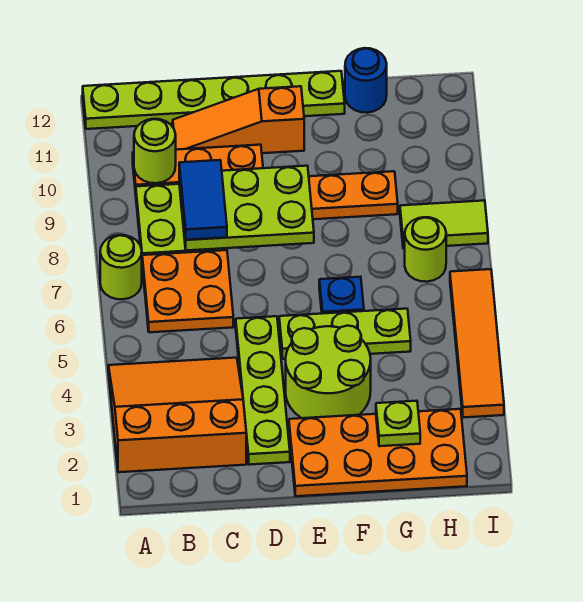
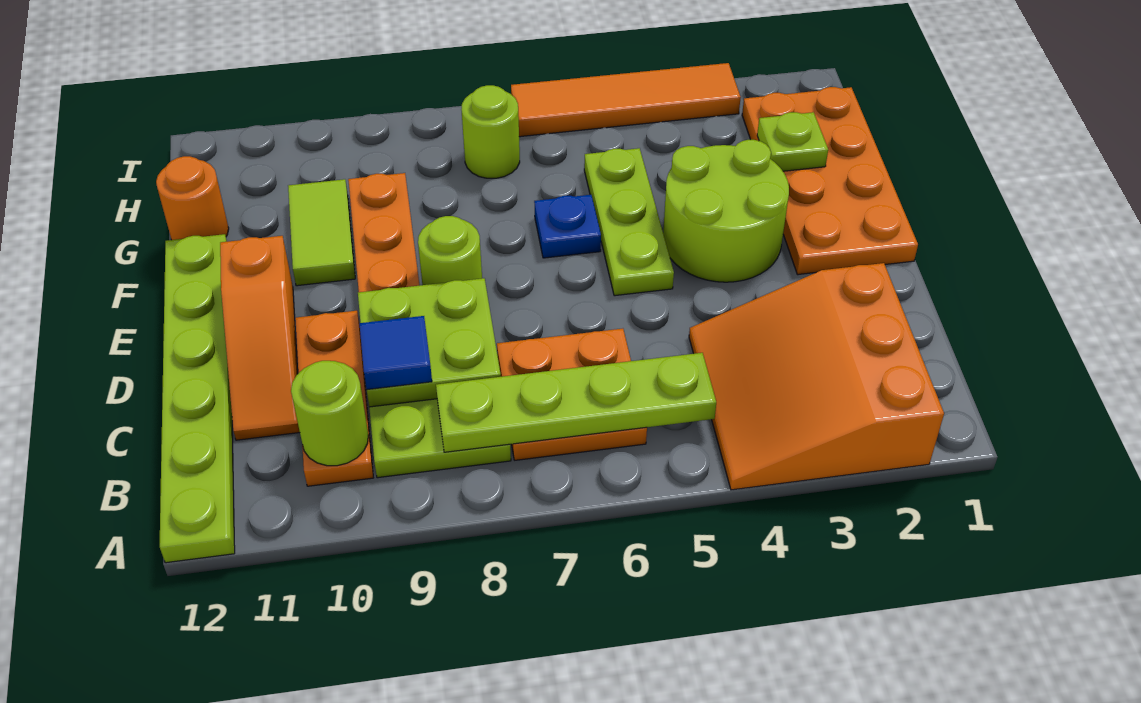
lime round brick A7 level 1 -> lime round brick E8 level 1
lime plate C8:E9 level 2 -> lime plate C8:D9 level 2
blue tile C8:C9 level 3 -> blue tile C9 level 3
lime plate D2:D5 level 1 -> lime plate B5:B8 level 2
blue round brick G12 level 1 -> orange round brick G12 level 1
lime tile H8:I8 level 1 -> lime tile F10:G10 level 1

